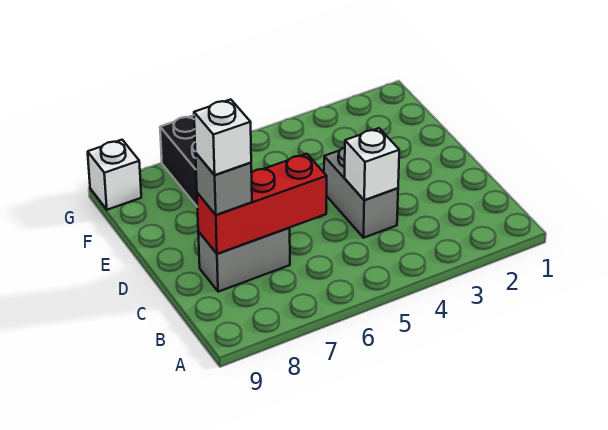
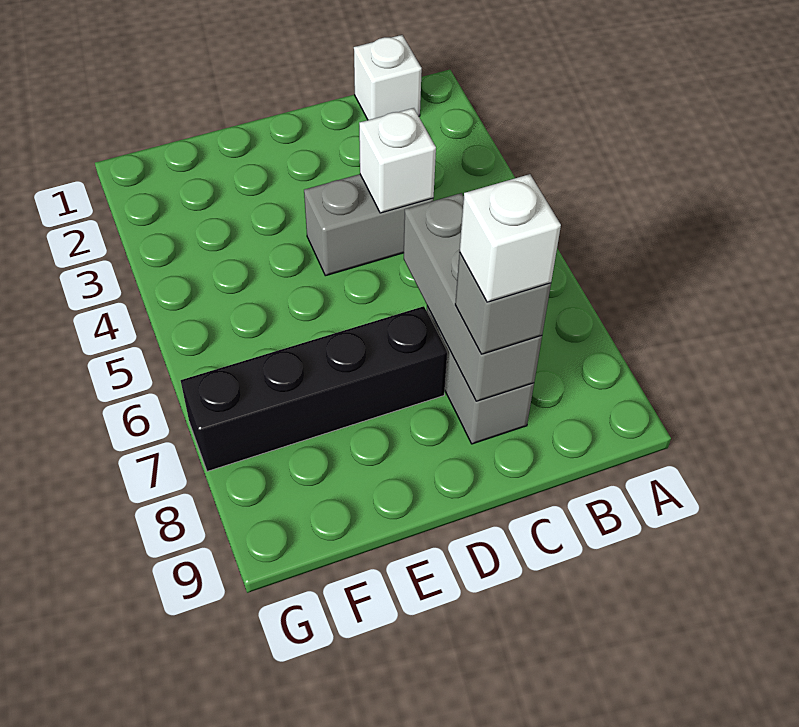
red brick C6:C8 level 2 -> grey brick C6:C8 level 2
white brick G9 level 1 -> white brick B1 level 1

